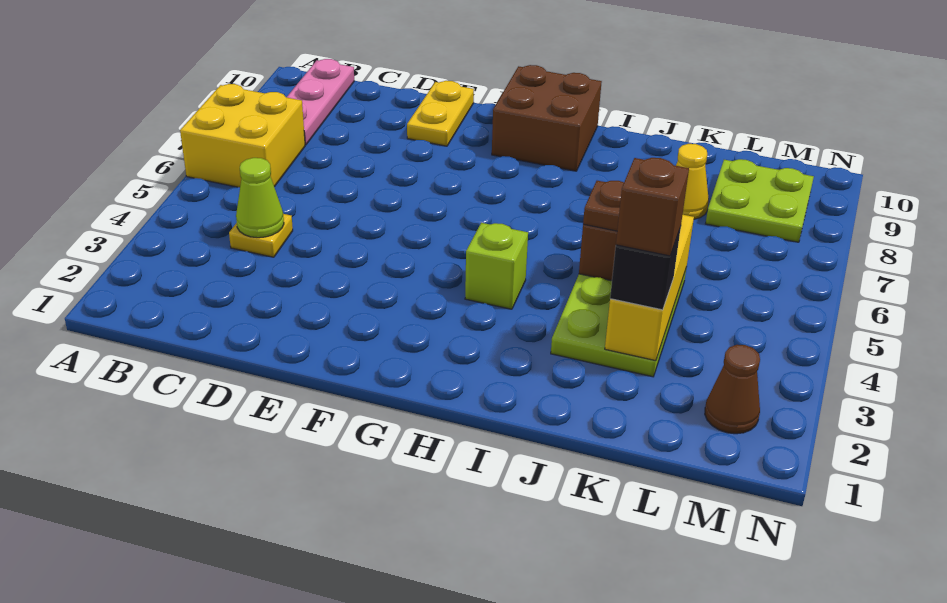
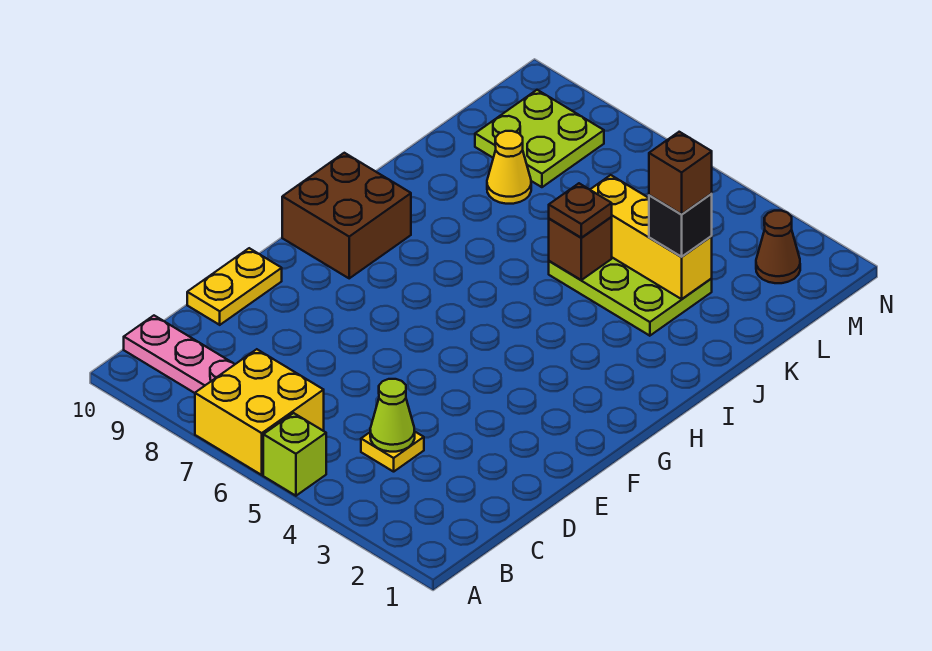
yellow plate E9:E10 level 1 -> yellow plate D10:E10 level 1
lime brick H4 level 1 -> lime brick A5 level 1

